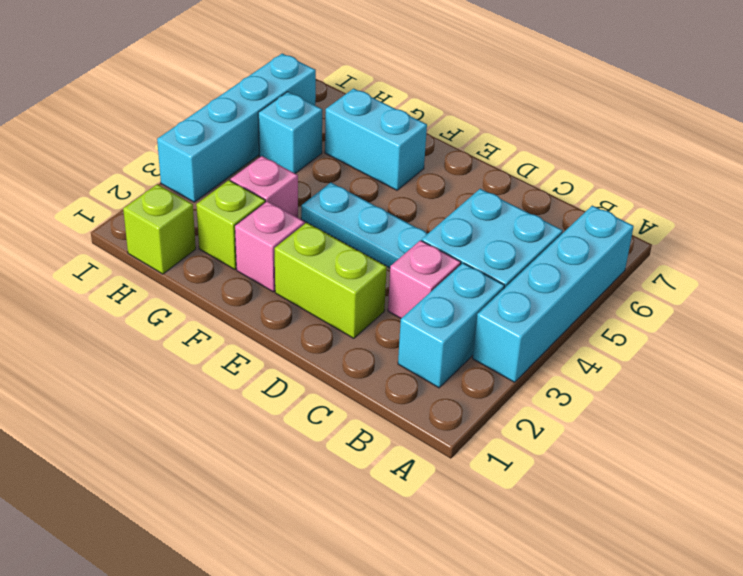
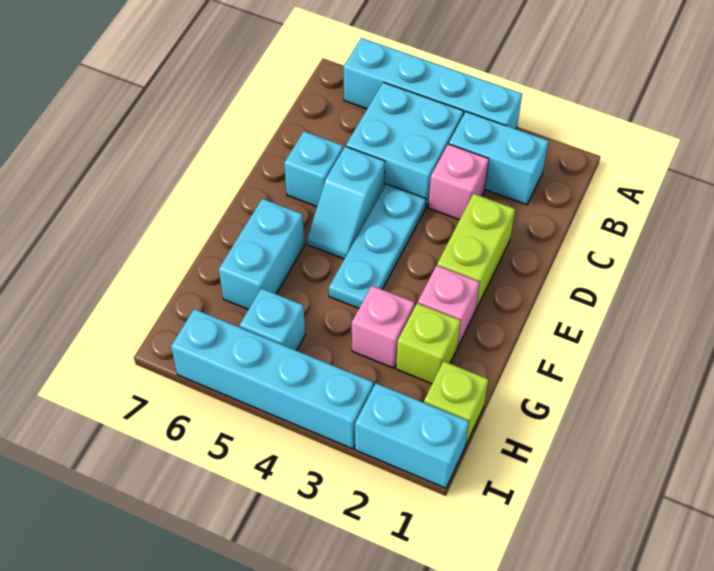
none -> cyan slope D5:E5 level 1 top D
none -> cyan brick D6 level 1
none -> cyan brick I1:I2 level 1

